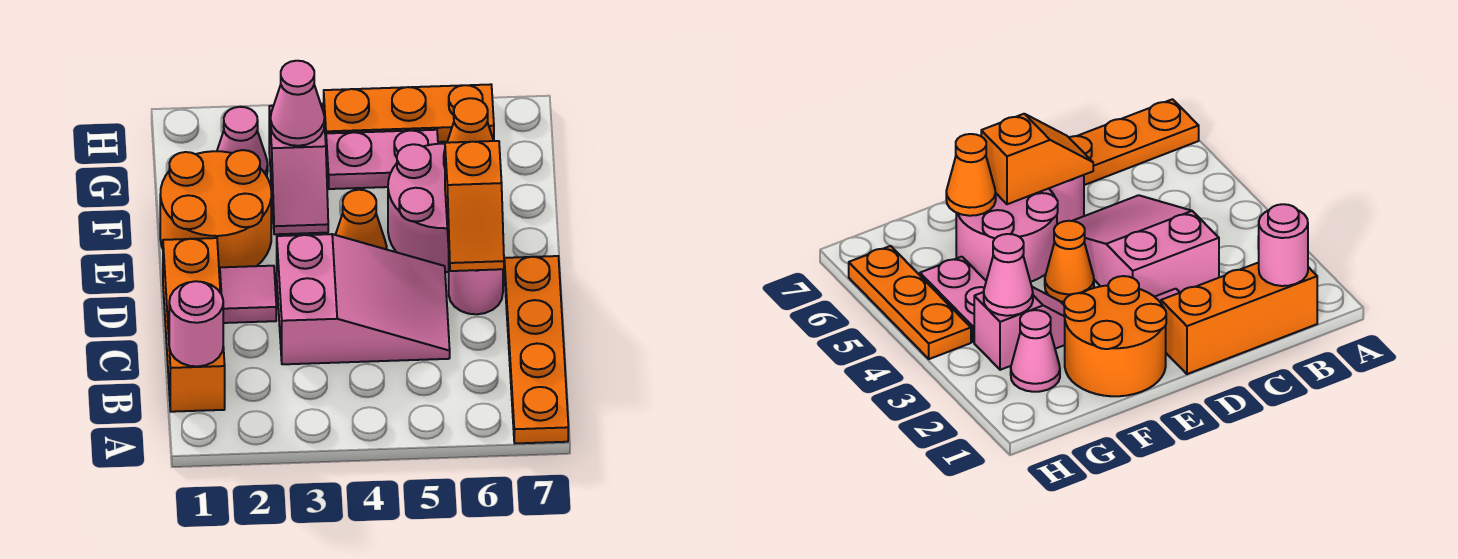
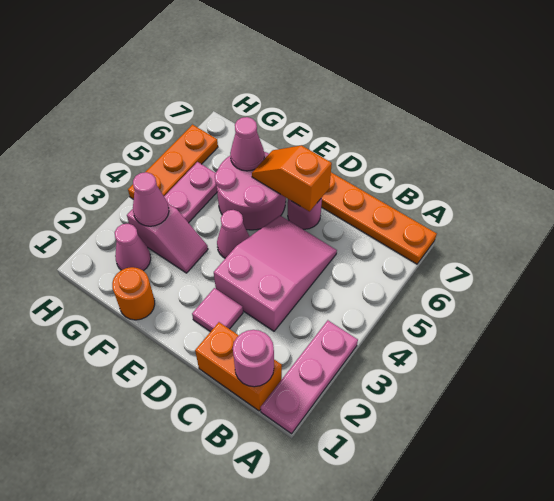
none -> pink plate A1:A3 level 1
orange brick B1:D1 level 1 -> orange brick B1:C1 level 1
orange slope D6:E6 level 2 top E -> orange slope D6:E6 level 2 top D
orange round brick E1:F2 level 1 -> orange round brick F1 level 1
orange cone E4 level 1 -> pink cone E4 level 1
orange cone F6 level 2 -> pink cone F6 level 2

